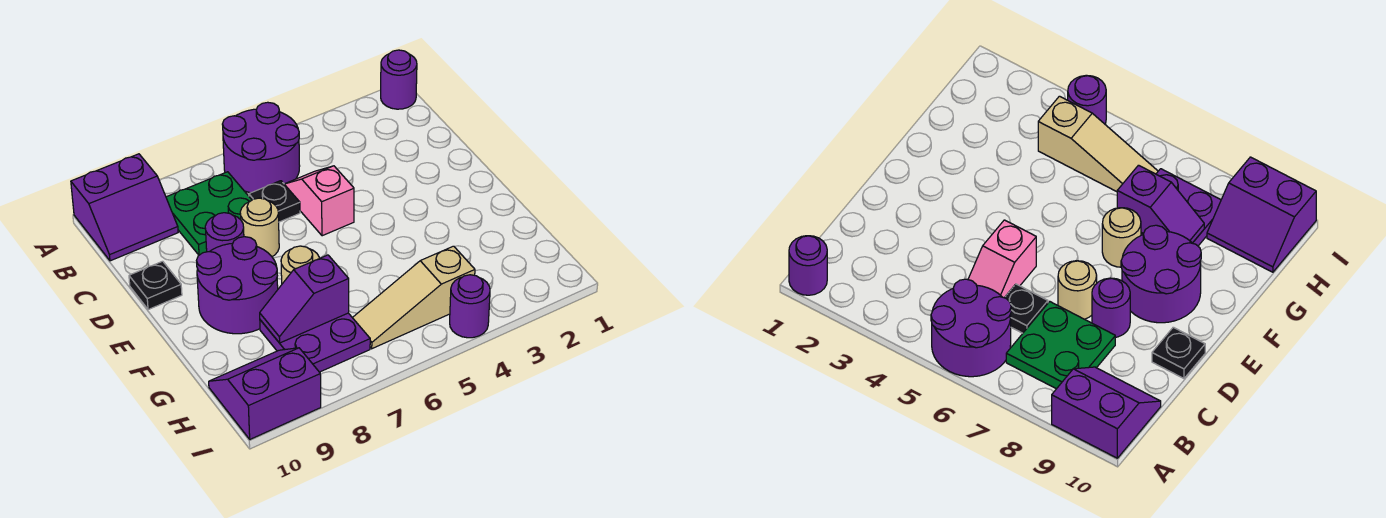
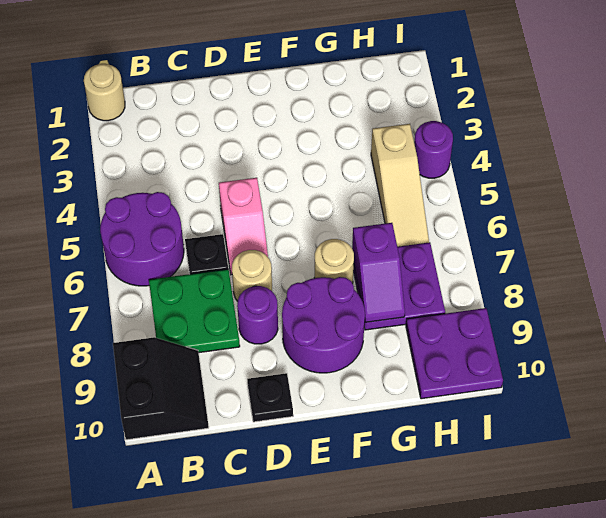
purple round brick A1 level 1 -> tan round brick A1 level 1
purple slope A9:B10 level 1 top A -> black slope A9:B10 level 1 top A
pink slope C5:D5 level 1 top D -> pink slope D5:D6 level 1 top 5
purple slope H9:I10 level 1 top I -> purple plate H9:I10 level 1

